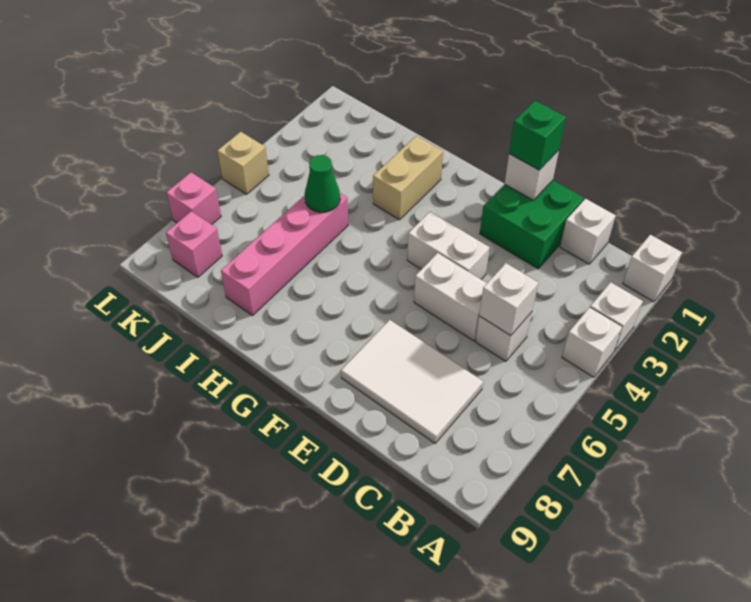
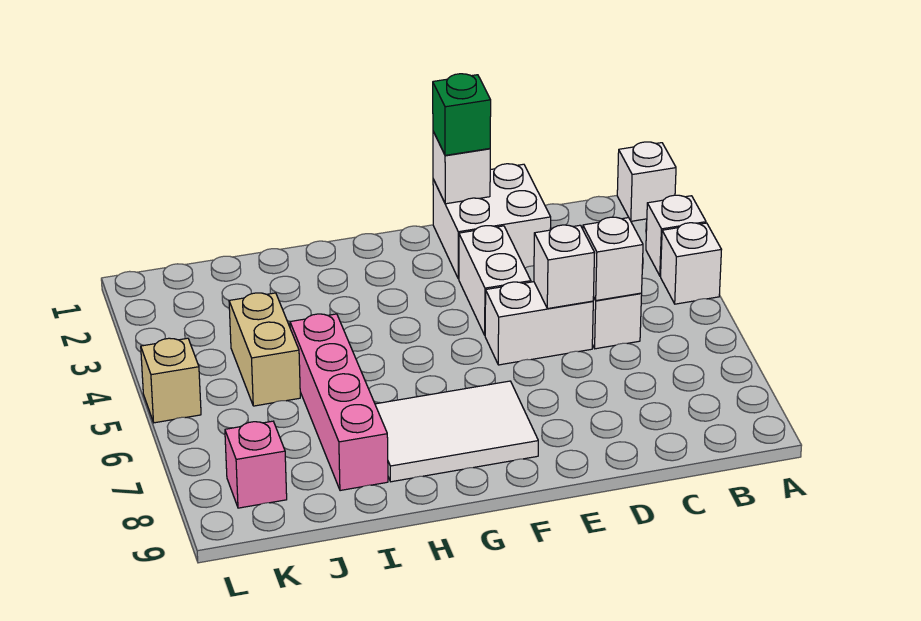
white brick C1 level 1 -> white brick D5 level 2
white tile C7:E8 level 1 -> white tile F7:H8 level 1
green brick D1:E2 level 1 -> white brick D1:E2 level 1
white brick E4:F4 level 1 -> white brick E3:E4 level 1
tan brick H2:H3 level 1 -> tan brick J4:J5 level 1
green cone I5 level 2 -> none
pink brick L7 level 1 -> none

